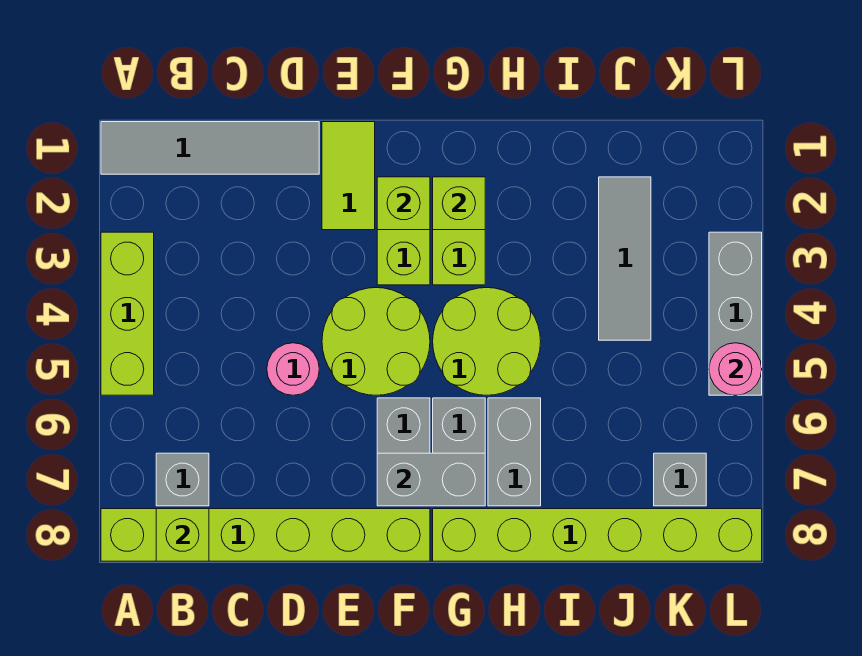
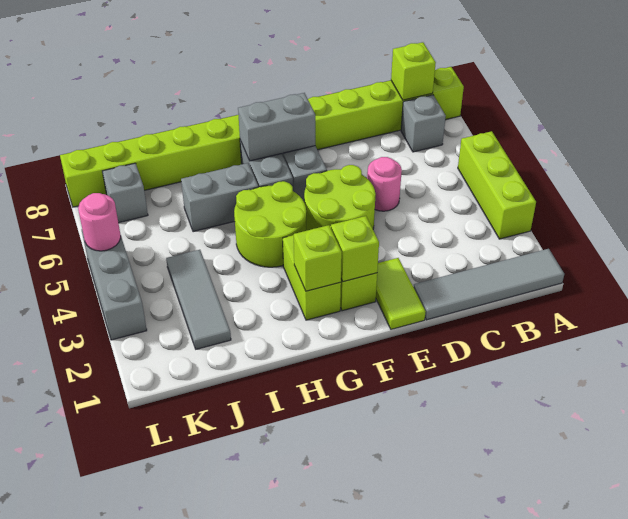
grey brick H6:H7 level 1 -> grey brick H6:I6 level 1

